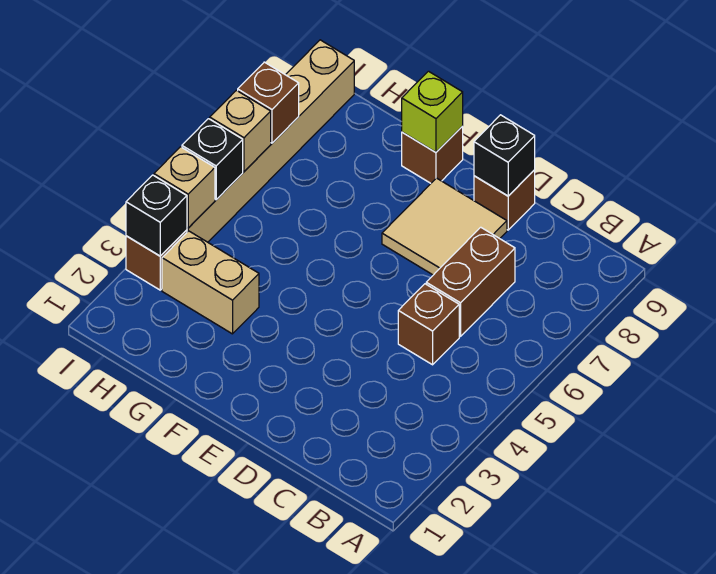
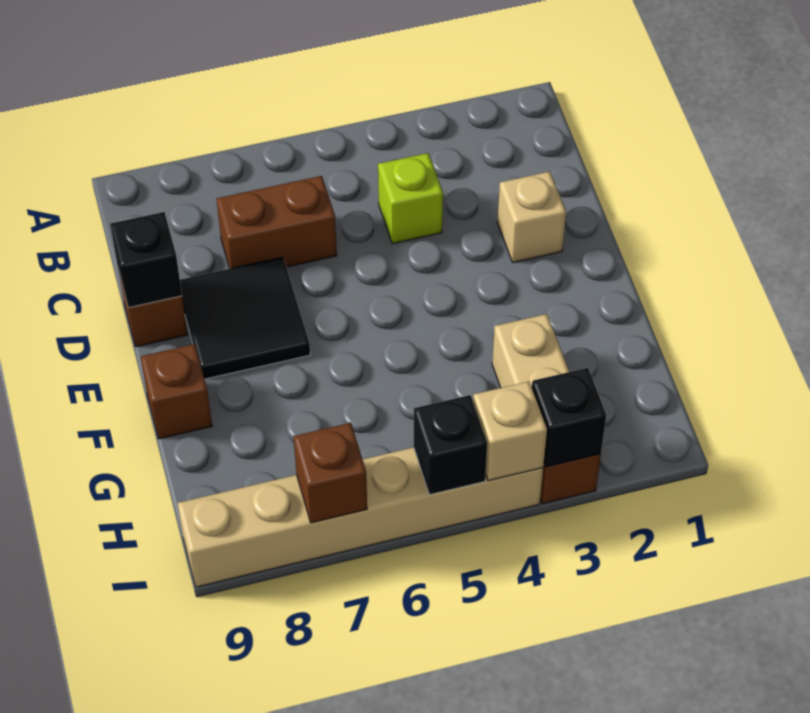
brown brick C5 level 1 -> none
tan tile D7:E8 level 1 -> black tile D7:E8 level 1
lime brick F9 level 2 -> lime brick C4 level 1
tan brick I6 level 2 -> tan brick D2 level 1

